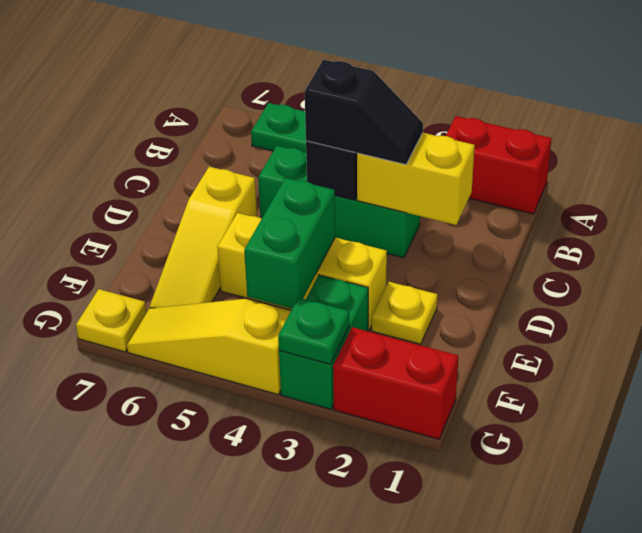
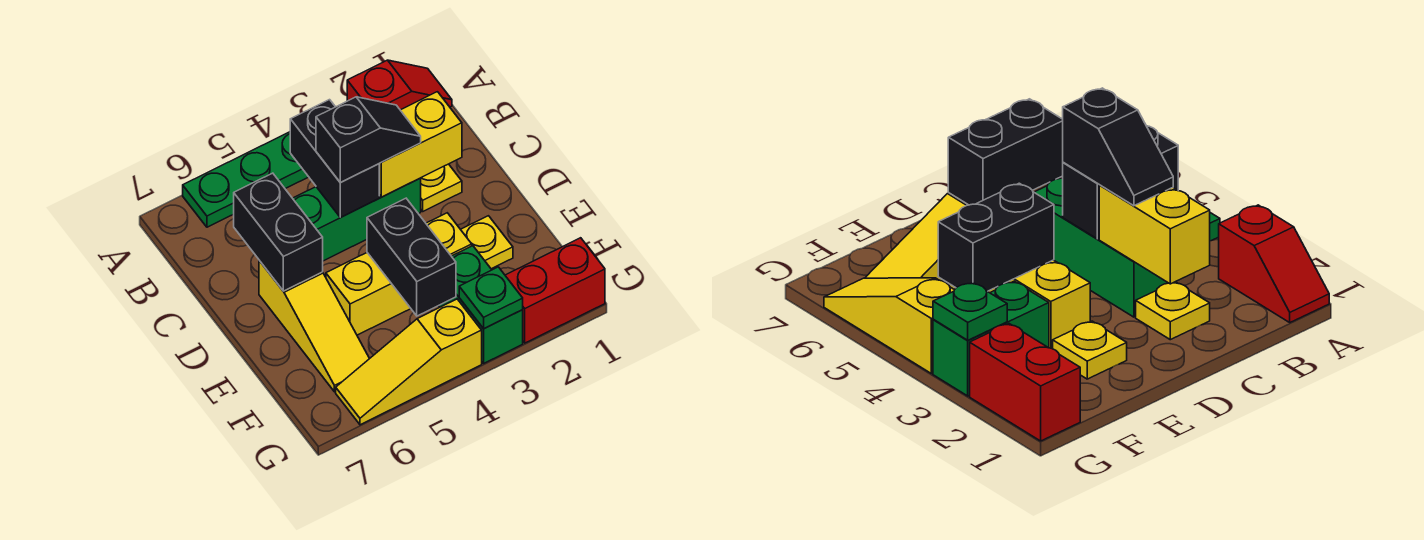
red brick A1:A2 level 1 -> red slope A1:A2 level 1 top 2
none -> black brick C6:D6 level 2
green brick E4:F4 level 2 -> black brick E4:F4 level 2
yellow plate G7 level 1 -> yellow plate C2 level 1

